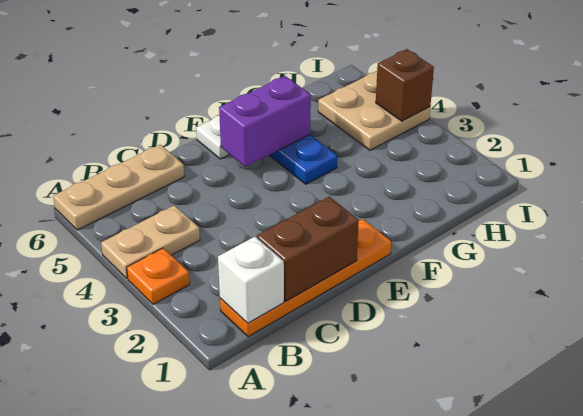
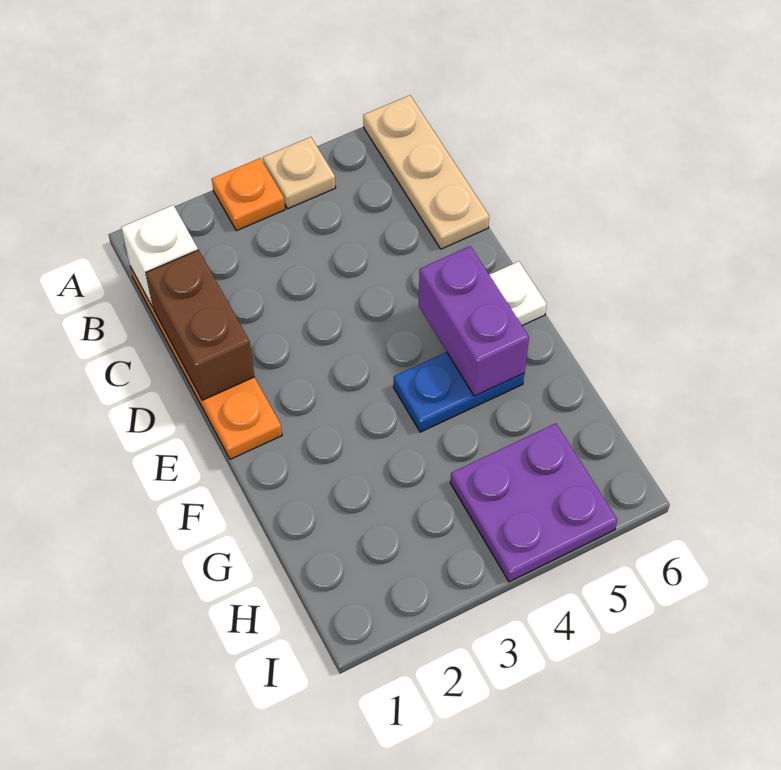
tan plate A4:B4 level 1 -> tan plate A4 level 1
tan plate H4:I5 level 1 -> purple plate H4:I5 level 1
brown brick I4 level 2 -> none

